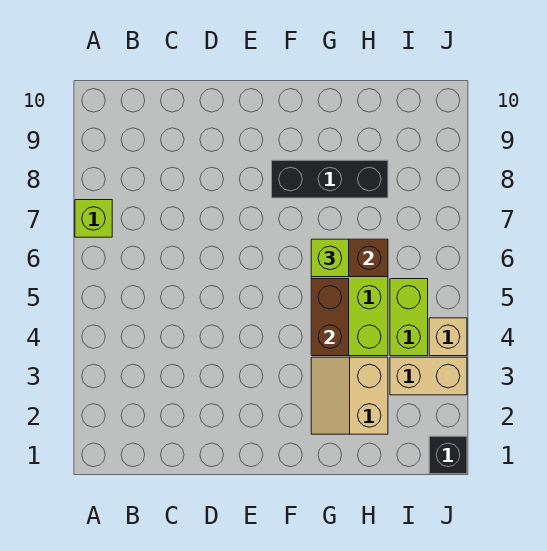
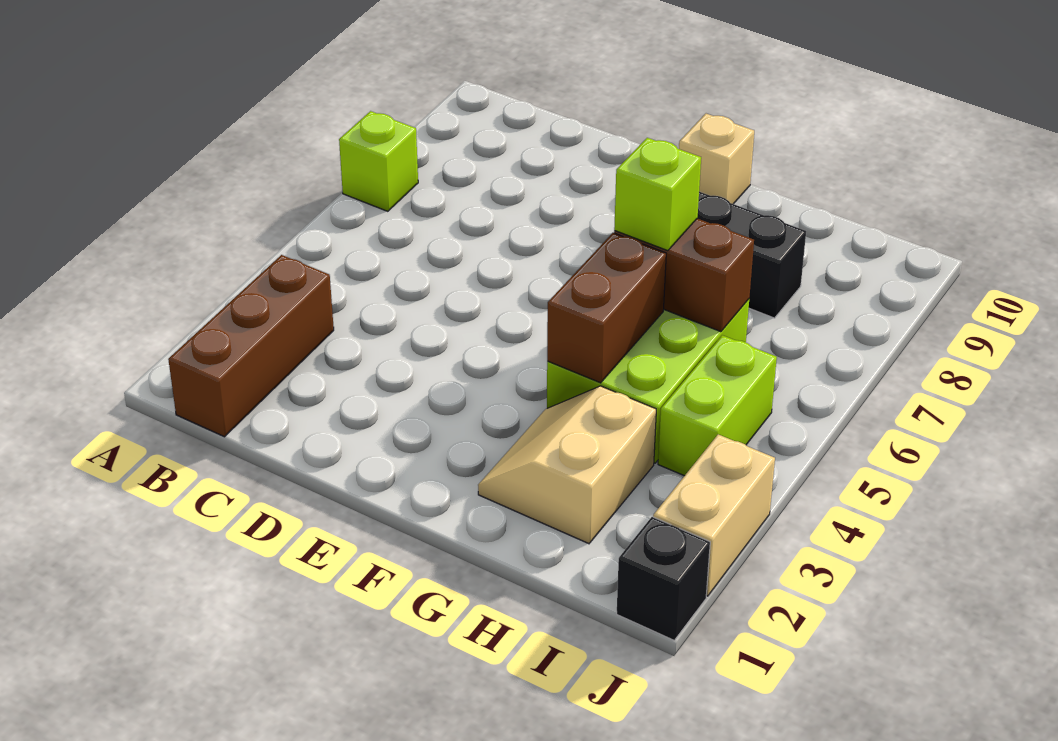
none -> brown brick B1:B3 level 1
tan brick I3:J3 level 1 -> tan brick J2:J3 level 1
tan brick J4 level 1 -> tan brick F10 level 1

